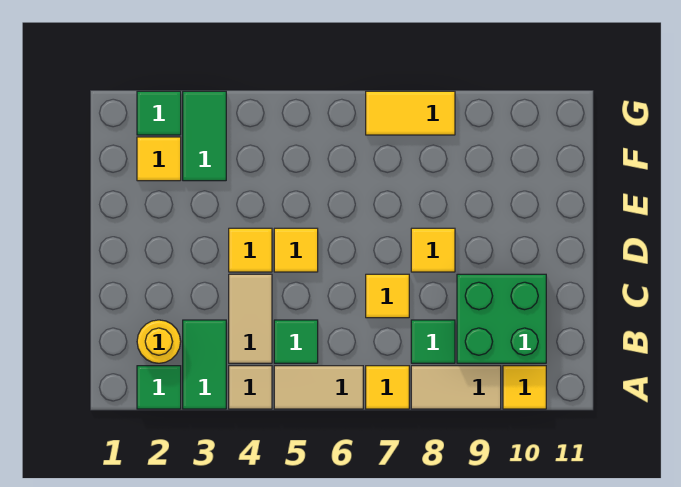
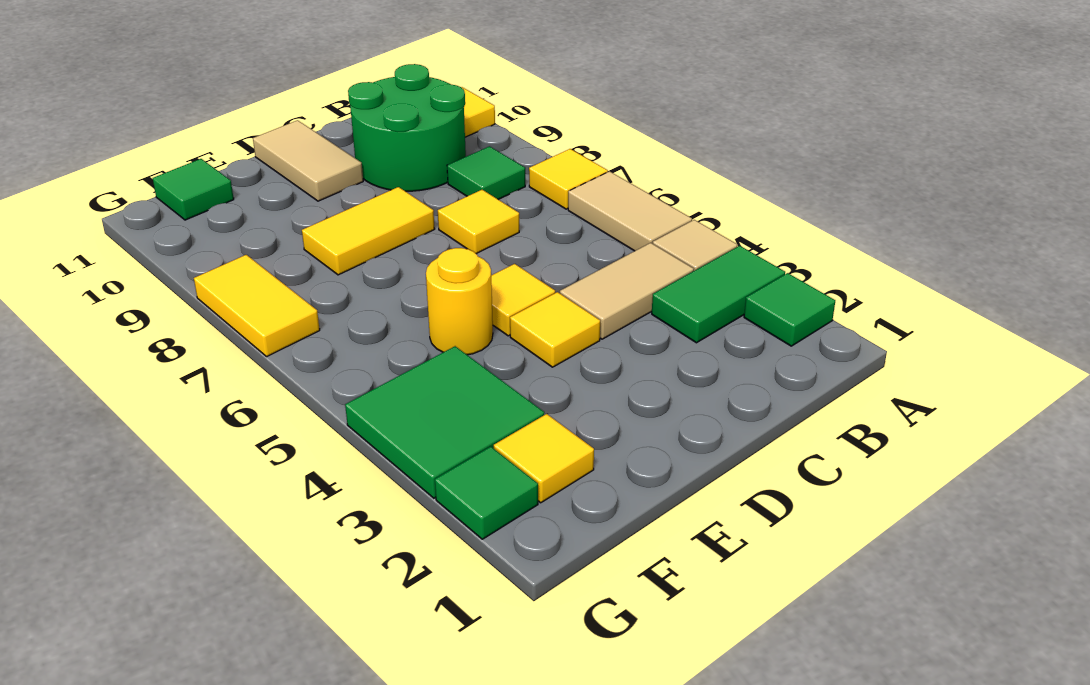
tan tile A8:A9 level 1 -> tan tile D10:D11 level 1
yellow round brick B2 level 1 -> yellow round brick E5 level 1
green tile B5 level 1 -> green tile F11 level 1
green brick B9:C10 level 1 -> green round brick B9:C10 level 1
yellow tile D8 level 1 -> yellow tile D8:E8 level 1
green tile F3:G3 level 1 -> green tile F3:G4 level 1

